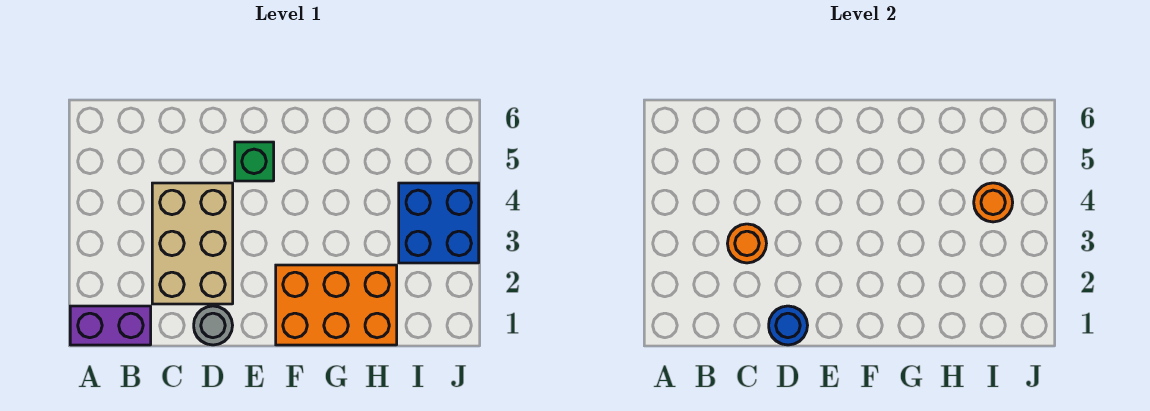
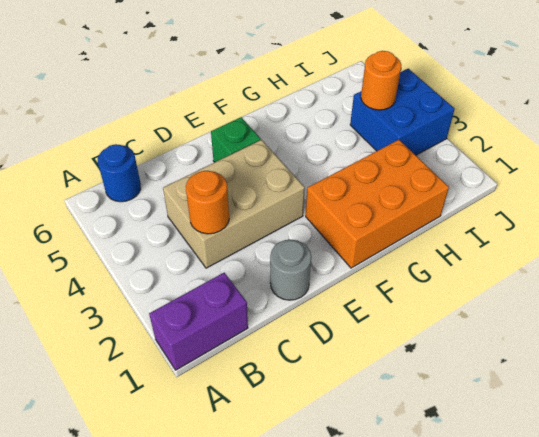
tan brick C2:D4 level 1 -> tan brick C3:E4 level 1
blue round brick D1 level 2 -> blue round brick B6 level 1

